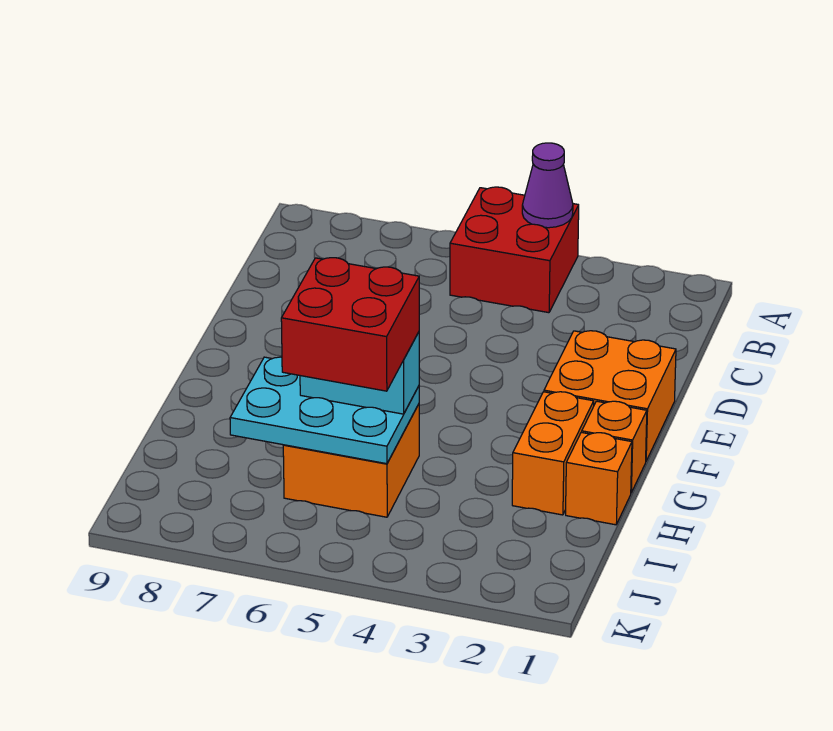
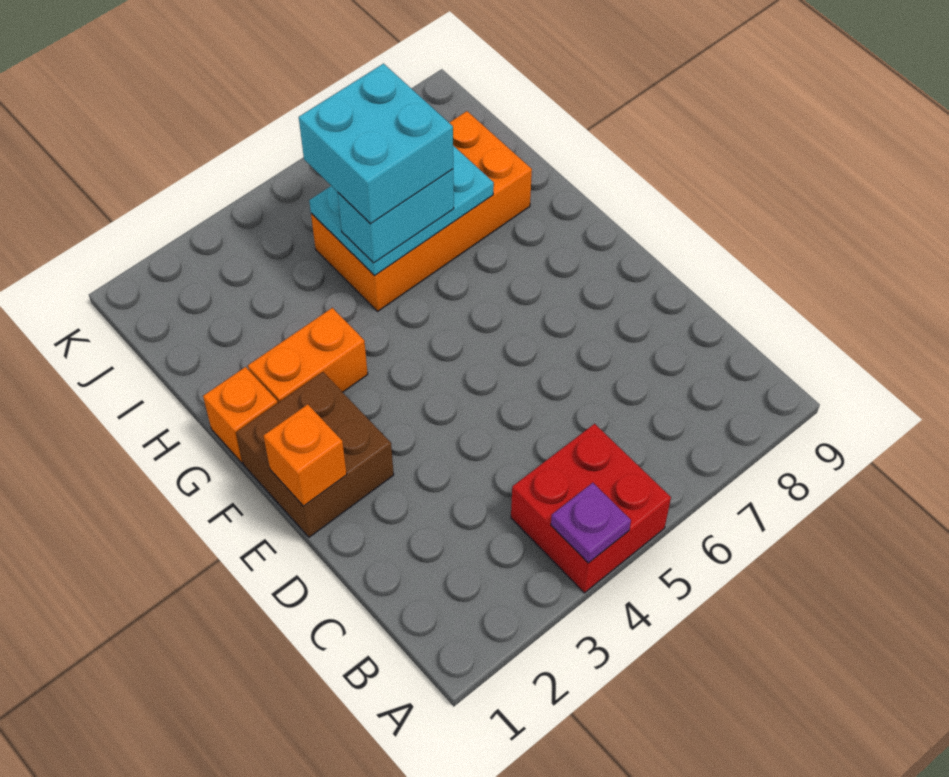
purple cone A4 level 2 -> purple plate A4 level 2
orange brick E1:F2 level 1 -> brown brick E1:F2 level 1
orange brick G2:H2 level 1 -> orange brick G2:G3 level 1
orange brick H1 level 1 -> orange brick E1 level 2
orange brick H5:I6 level 1 -> orange brick H5:I8 level 1
red brick H5:I6 level 4 -> cyan brick H5:I6 level 4

